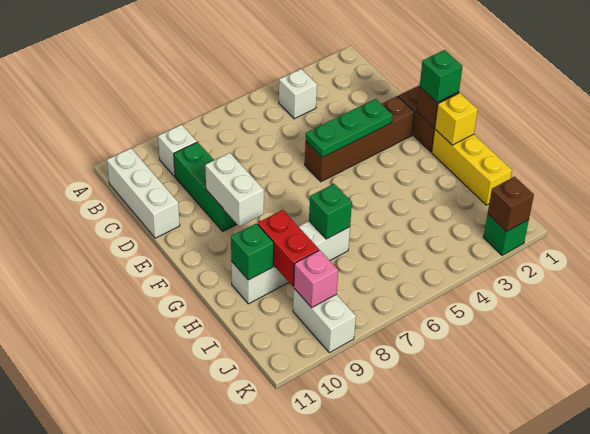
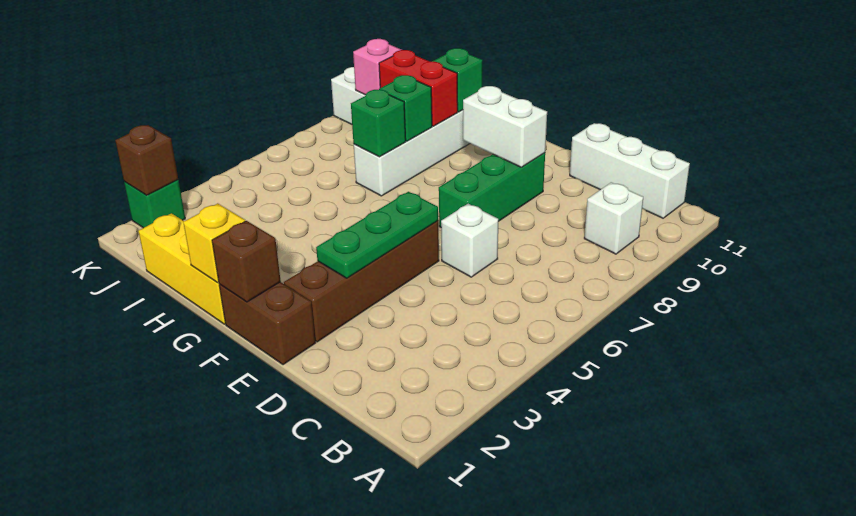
white brick B4 level 1 -> white brick D6 level 1
green brick C9:E9 level 1 -> green brick E7:E9 level 1
green brick F1 level 3 -> green brick H8 level 2

